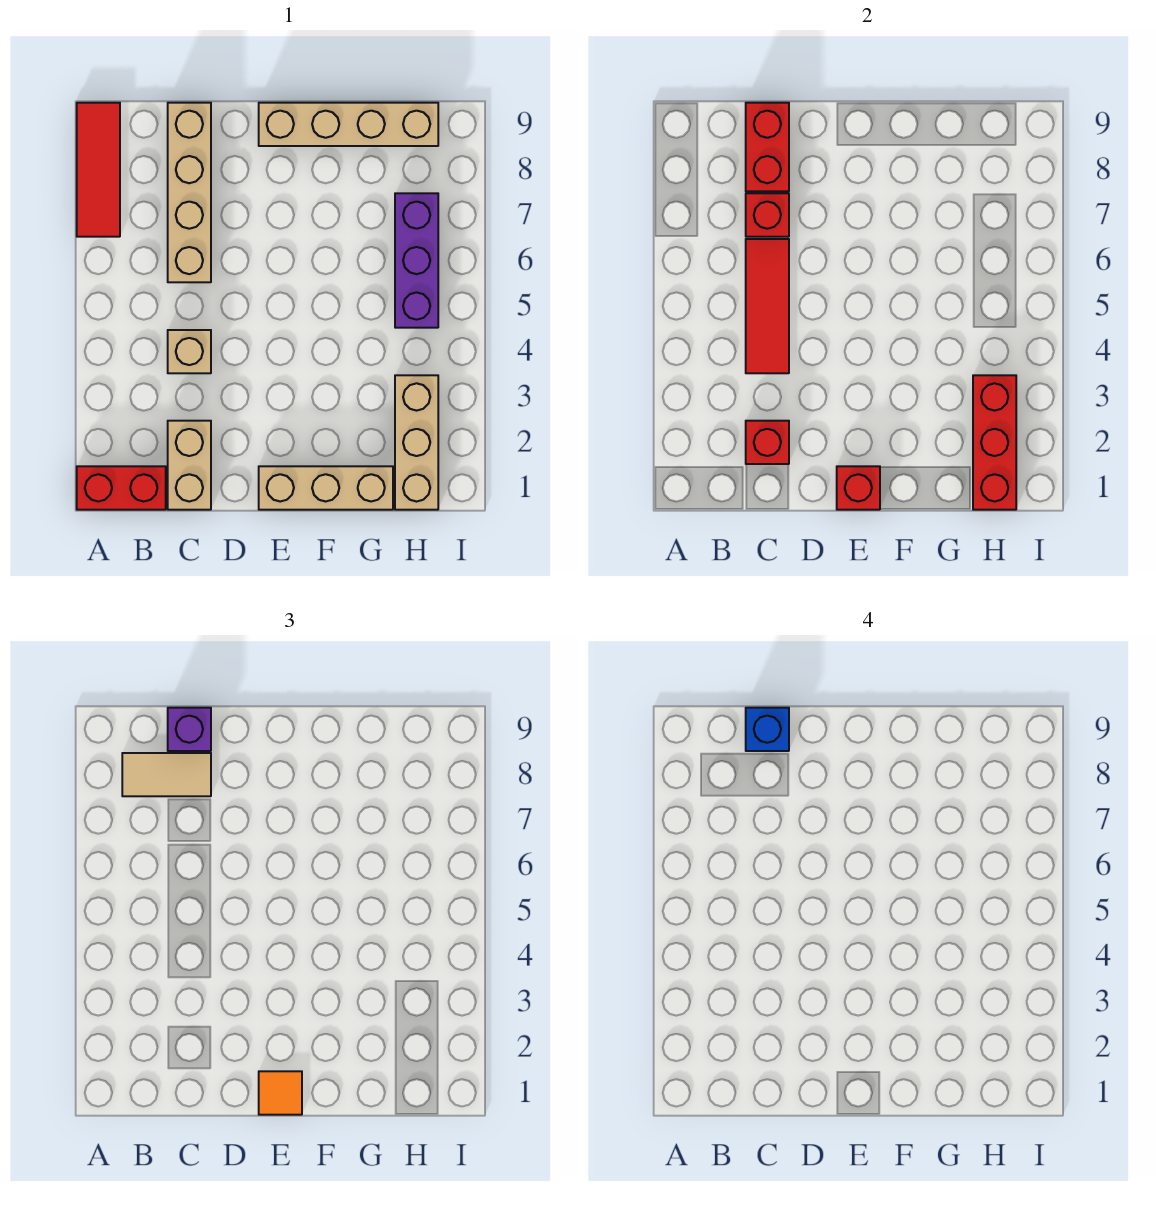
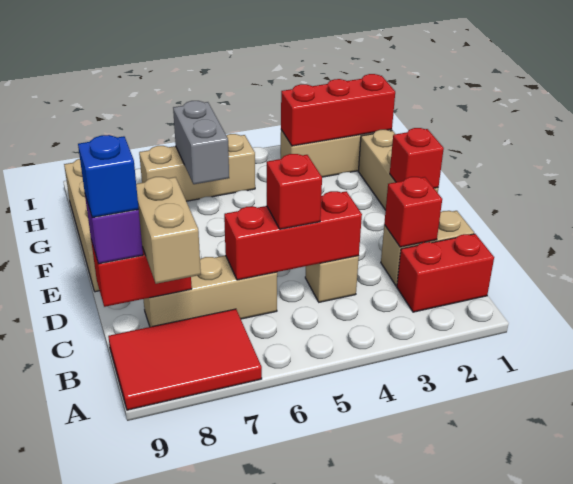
red brick A1:B1 level 1 -> red brick B1:B2 level 1
red tile A7:A9 level 1 -> red tile A7:B9 level 1
tan tile B8:C8 level 3 -> tan brick B8:C8 level 3
red tile C4:C6 level 2 -> red brick C4:C6 level 2
tan brick C6:C9 level 1 -> tan brick C6:C8 level 1
red brick C7 level 2 -> red brick C5 level 3
orange tile E1 level 3 -> none
none -> grey brick G6:H6 level 2
purple brick H5:H7 level 1 -> tan brick H5:H7 level 1

